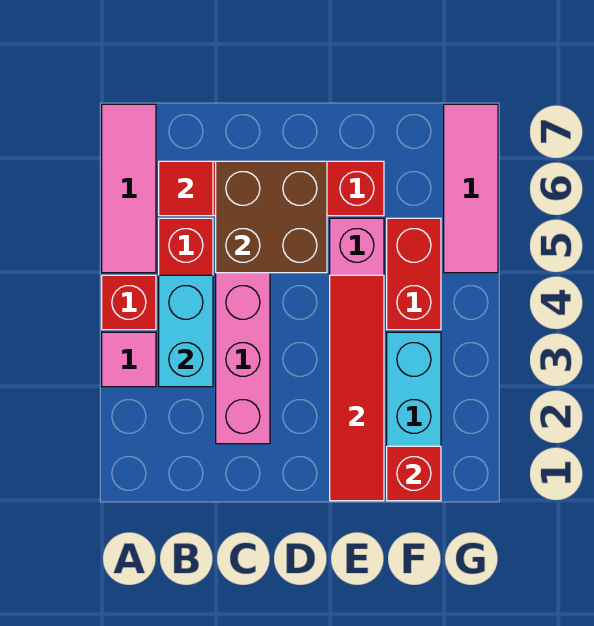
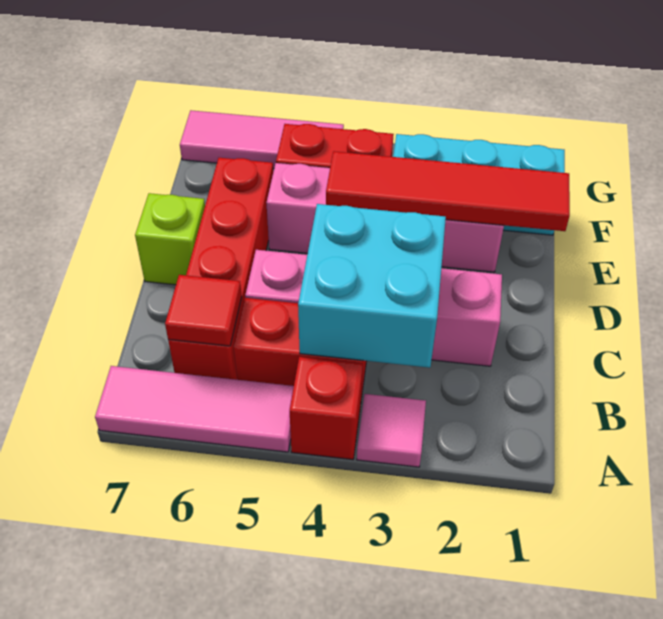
cyan brick B3:B4 level 2 -> cyan brick B3:C4 level 2
brown brick C5:D6 level 2 -> none
none -> lime brick D7 level 1
red brick F1 level 2 -> none

